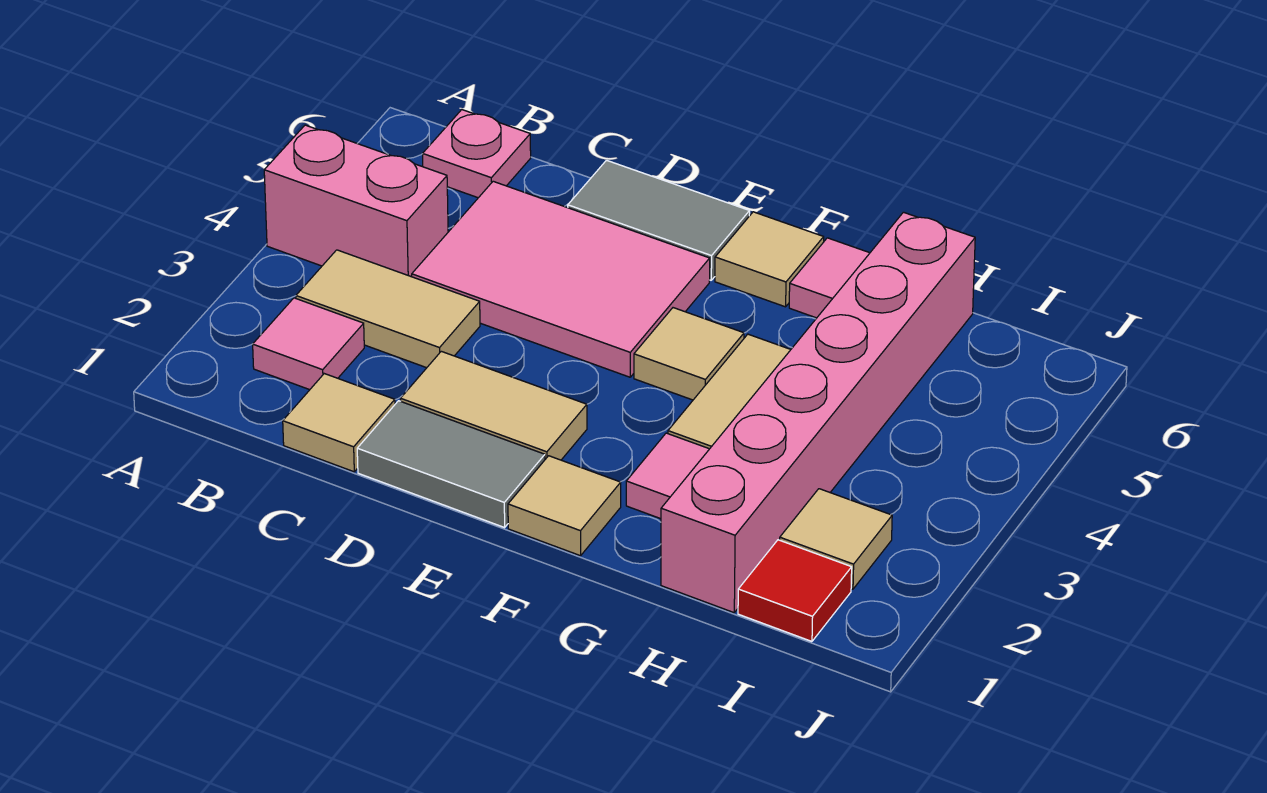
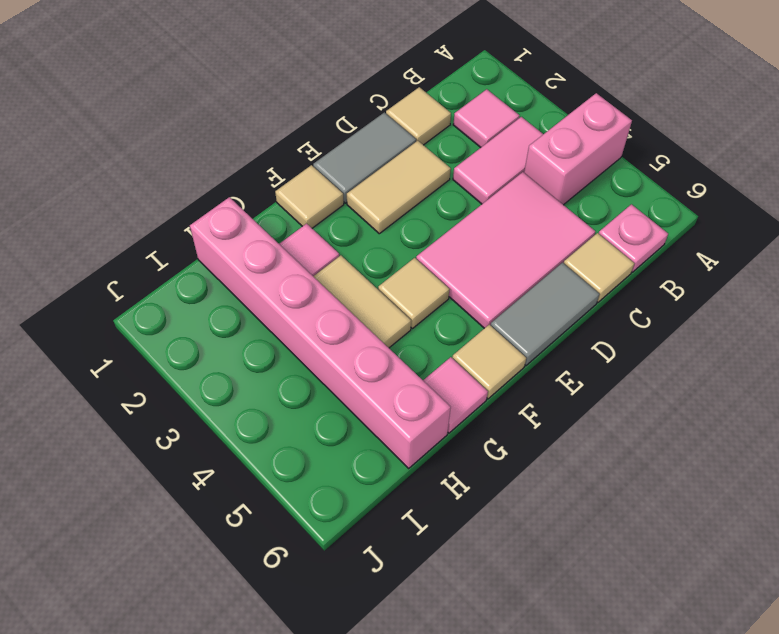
tan tile B3:C3 level 1 -> pink tile B3:C3 level 1
red tile I1 level 1 -> none
tan tile I2 level 1 -> tan tile C6 level 1

